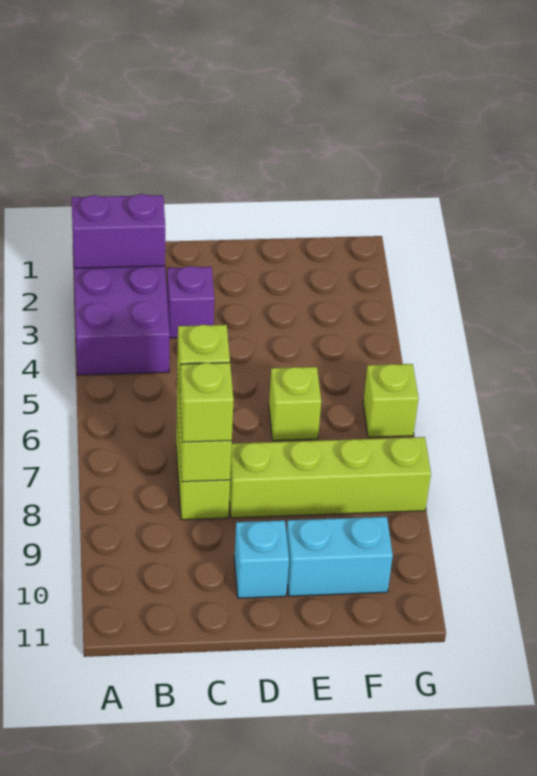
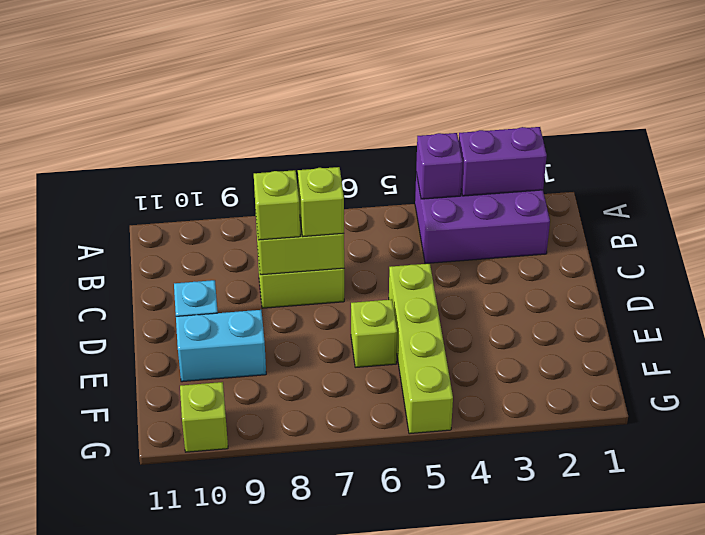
purple brick A2:B2 level 2 -> purple brick A2:A3 level 2
purple brick C3 level 1 -> purple brick A4 level 2
lime brick D8:G8 level 1 -> lime brick D5:G5 level 1
cyan brick E10:F10 level 1 -> cyan brick E9:E10 level 1
lime brick G6 level 1 -> lime brick G10 level 1

